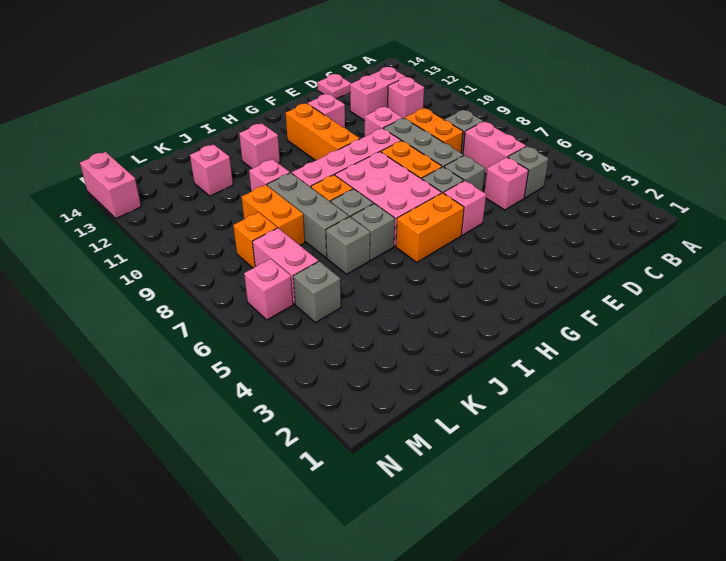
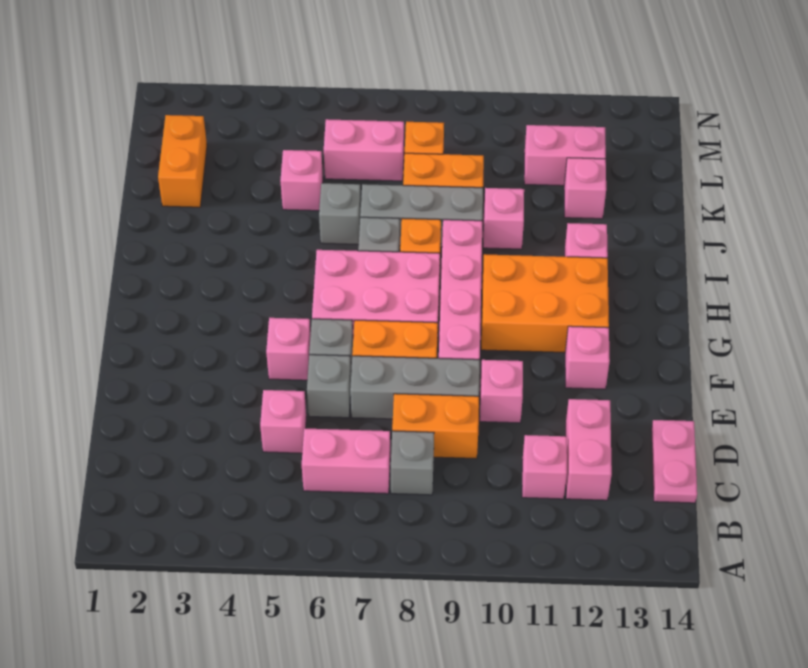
grey brick C5 level 1 -> none
pink plate D14 level 1 -> pink plate C14:D14 level 1
orange brick G5:H5 level 1 -> orange brick K2:L2 level 1
orange brick G10:G12 level 1 -> orange brick G10:H12 level 1
grey brick I6 level 1 -> none
grey brick L5 level 1 -> none
pink brick M6 level 1 -> pink brick K5 level 1
pink brick N13:N14 level 1 -> pink brick L11:L12 level 1

